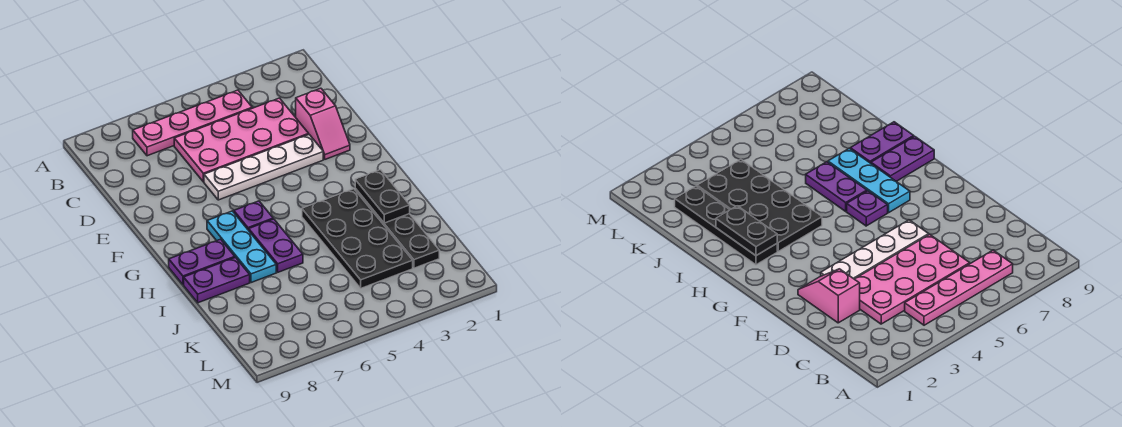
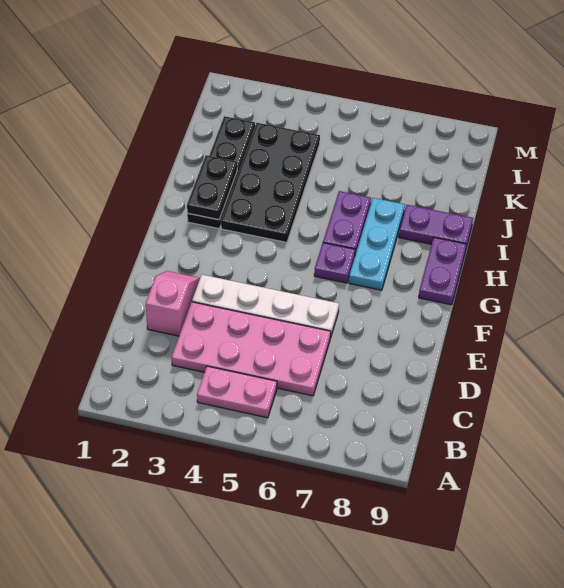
pink plate B4:B7 level 1 -> pink plate B4:B5 level 1
purple plate H8:H9 level 1 -> purple plate G9:H9 level 1

